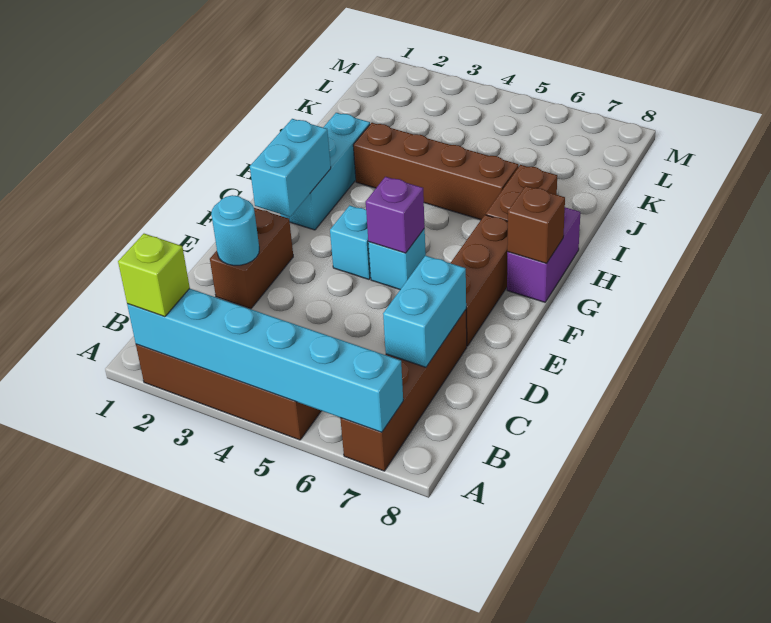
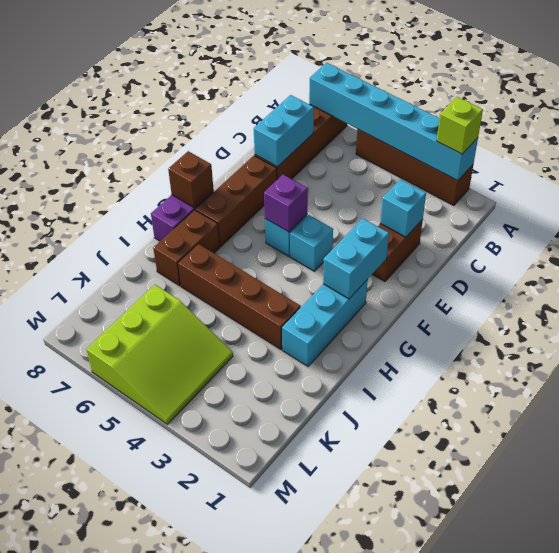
cyan round brick D2 level 2 -> cyan brick D2 level 2
none -> lime slope K4:M6 level 1 top 6

